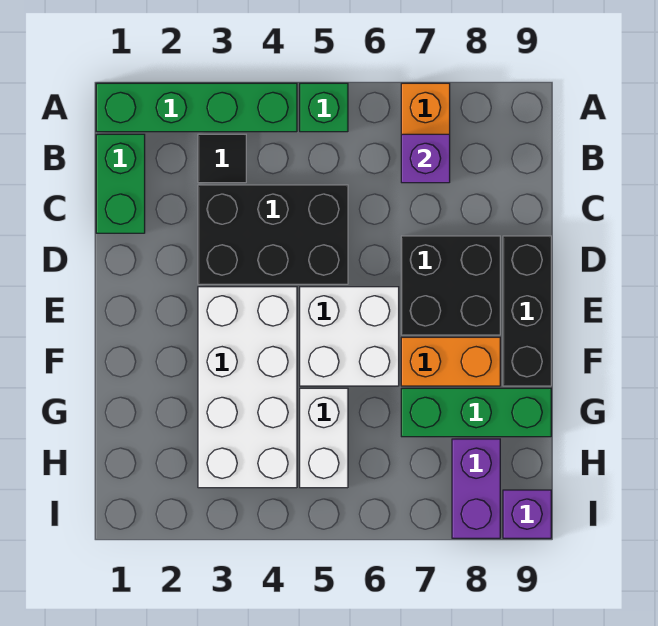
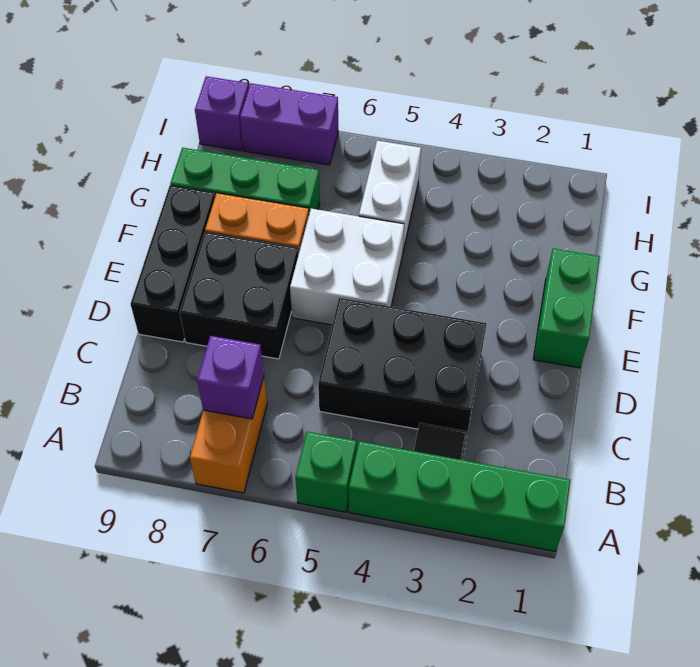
green brick B1:C1 level 1 -> green brick E1:F1 level 1
white brick E3:H4 level 1 -> none
purple brick H8:I8 level 1 -> purple brick I7:I8 level 1

